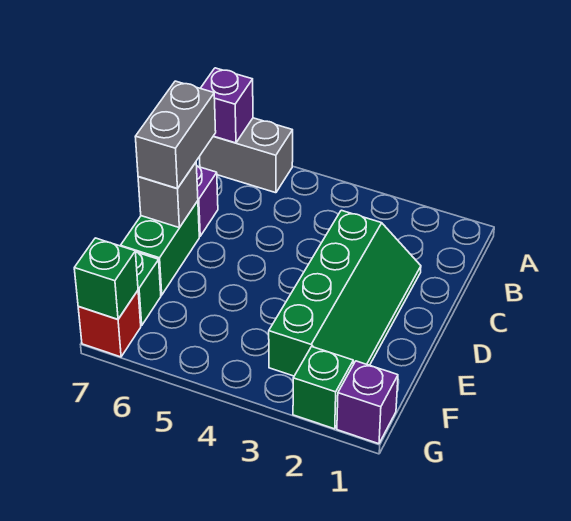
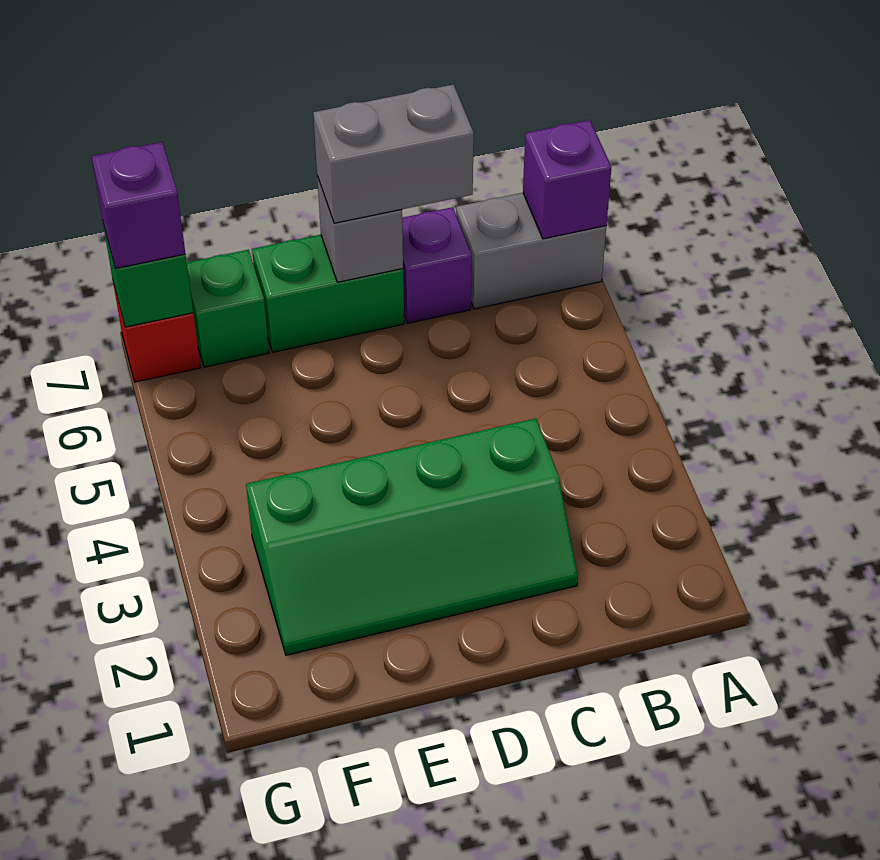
grey brick A6:A7 level 1 -> grey brick A7:B7 level 1
purple brick G1 level 1 -> purple brick G7 level 3
green brick G2 level 1 -> none

